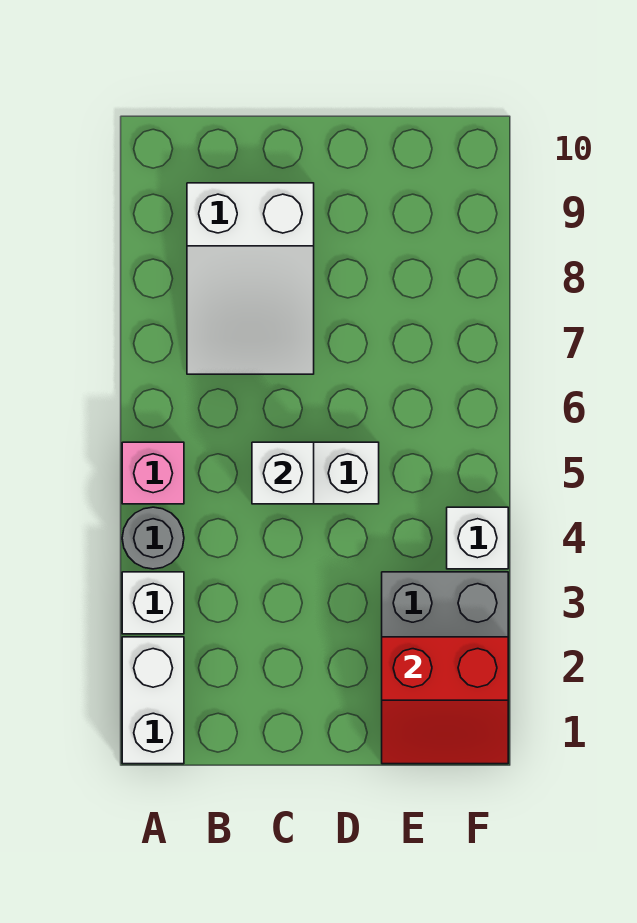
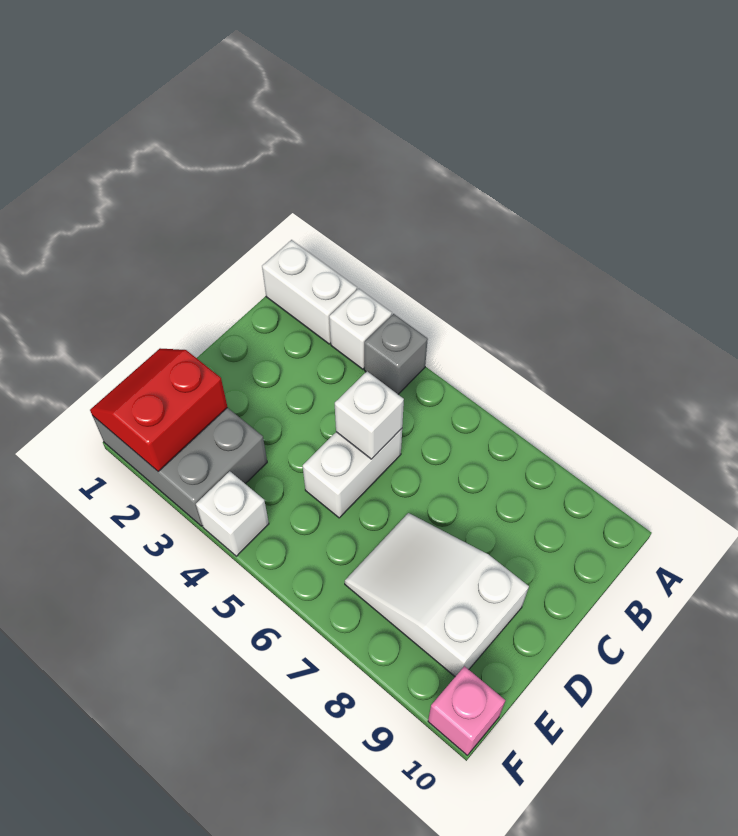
grey round brick A4 level 1 -> grey brick A4 level 1
pink brick A5 level 1 -> pink brick F10 level 1
white slope B7:C9 level 1 top 9 -> white slope D7:E9 level 1 top 9

